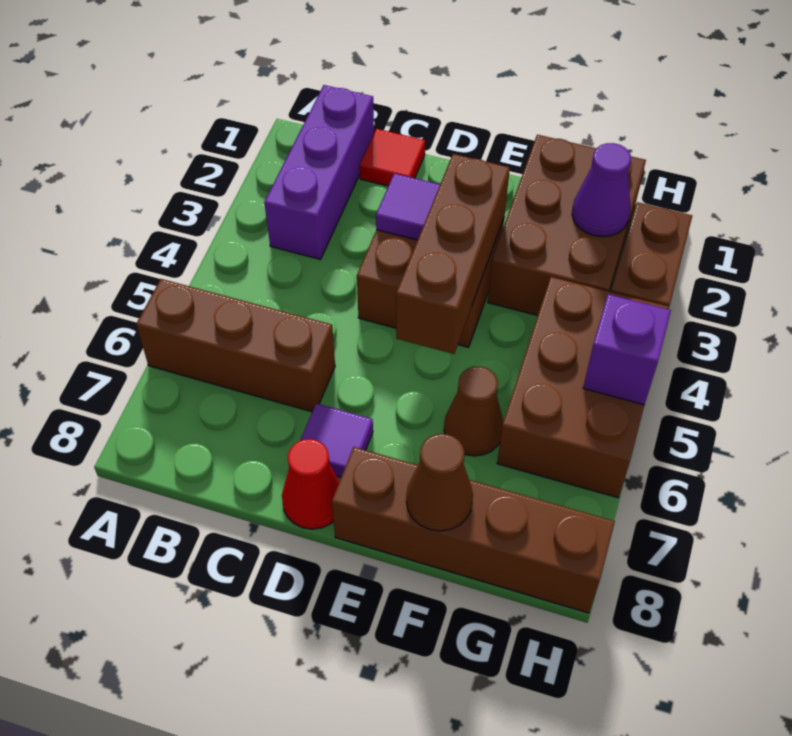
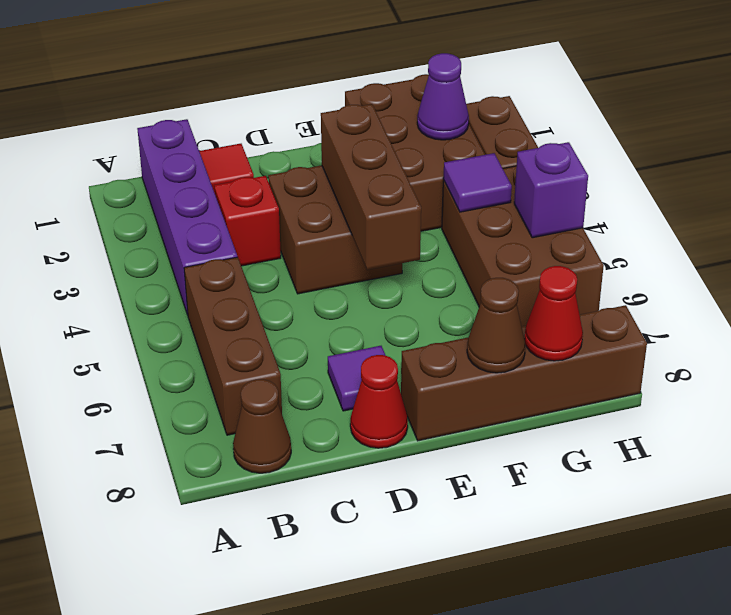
brown brick A6:C6 level 1 -> brown brick B5:B7 level 1
purple brick B1:B3 level 1 -> purple brick B1:B4 level 1
none -> red brick C3 level 1
purple tile D3 level 2 -> purple tile G4 level 2
brown cone F6 level 1 -> brown cone B8 level 1
none -> red cone G8 level 2

